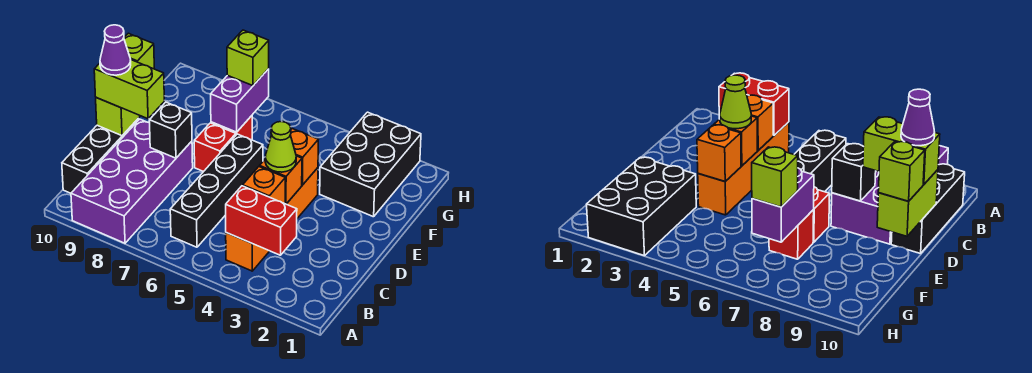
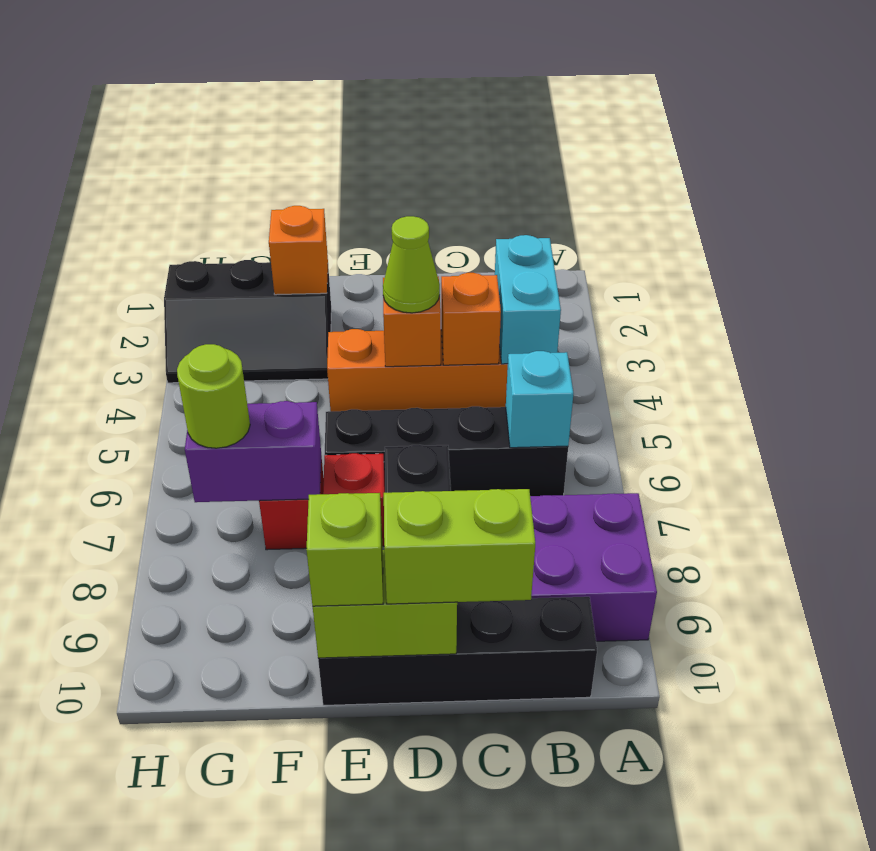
red brick B3:B4 level 2 -> cyan brick B3:B4 level 2
none -> cyan brick B6 level 2
black brick B10:D10 level 1 -> black brick B10:E10 level 1
lime brick D9:D10 level 3 -> lime brick C10:D10 level 3
purple cone D10 level 4 -> none
orange brick E4 level 2 -> orange brick F2 level 2
black brick F2:H3 level 1 -> black slope F2:H3 level 1 top 2
lime brick G7 level 3 -> lime round brick G7 level 3

